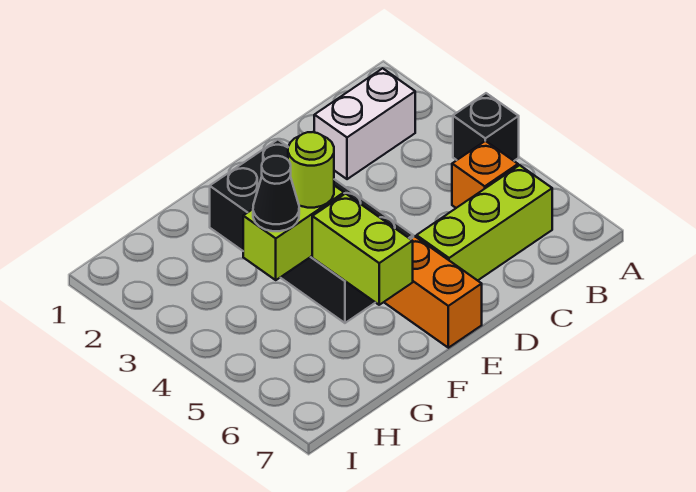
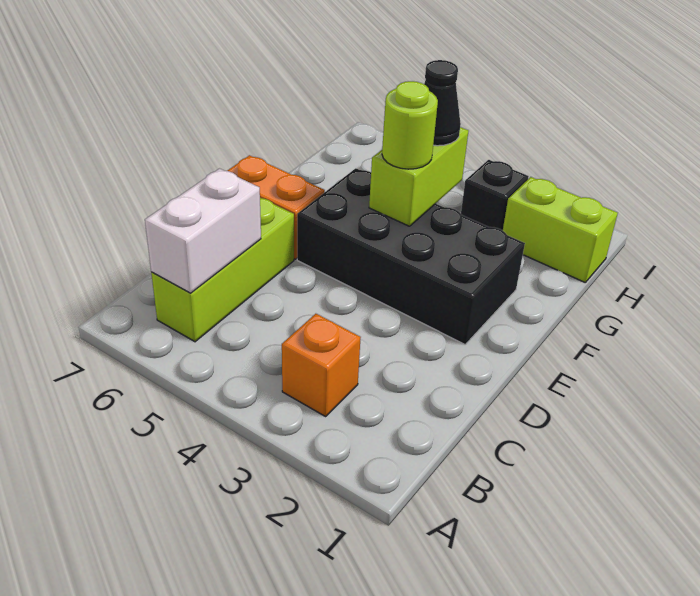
black brick A4 level 1 -> black brick H3 level 1
white brick B2:C2 level 1 -> white brick B6:C6 level 2
orange brick B5 level 1 -> orange brick B3 level 1
lime brick F5:F6 level 2 -> lime brick H1:H2 level 1

